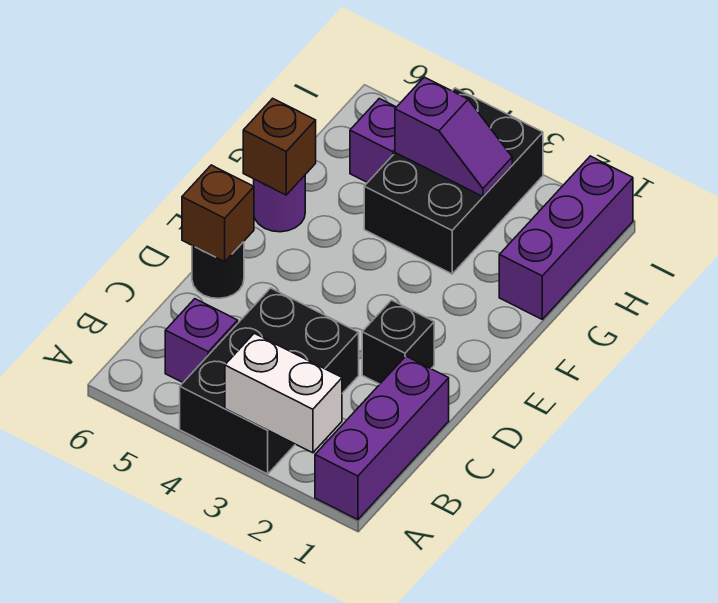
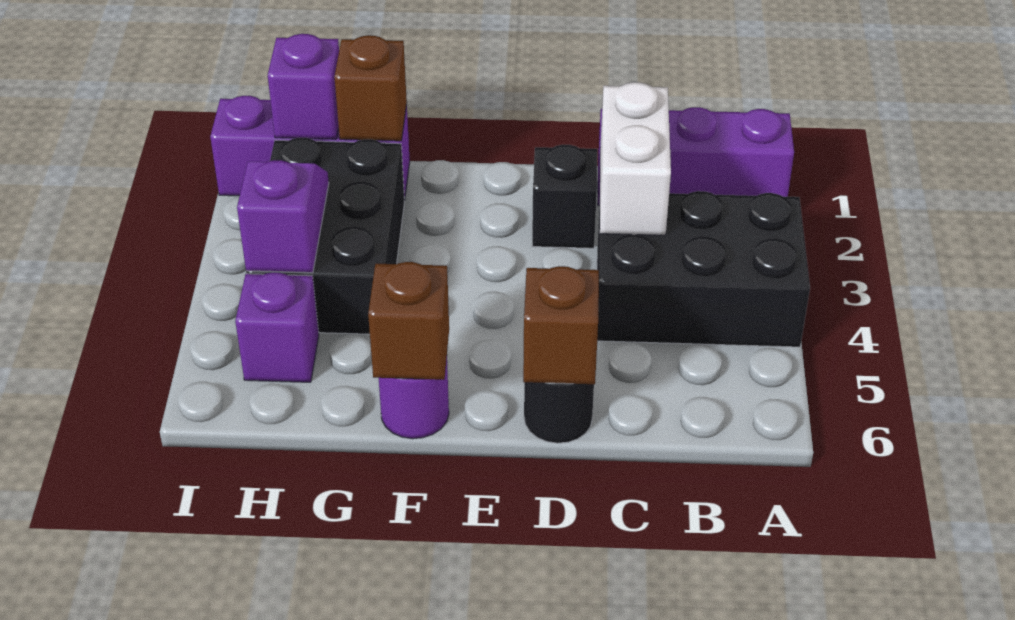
white brick A2:A3 level 2 -> white brick C2:C3 level 2
purple brick B5 level 1 -> purple brick H1 level 2
none -> brown brick G1 level 2
black brick G3:I4 level 1 -> black brick G2:H4 level 1

